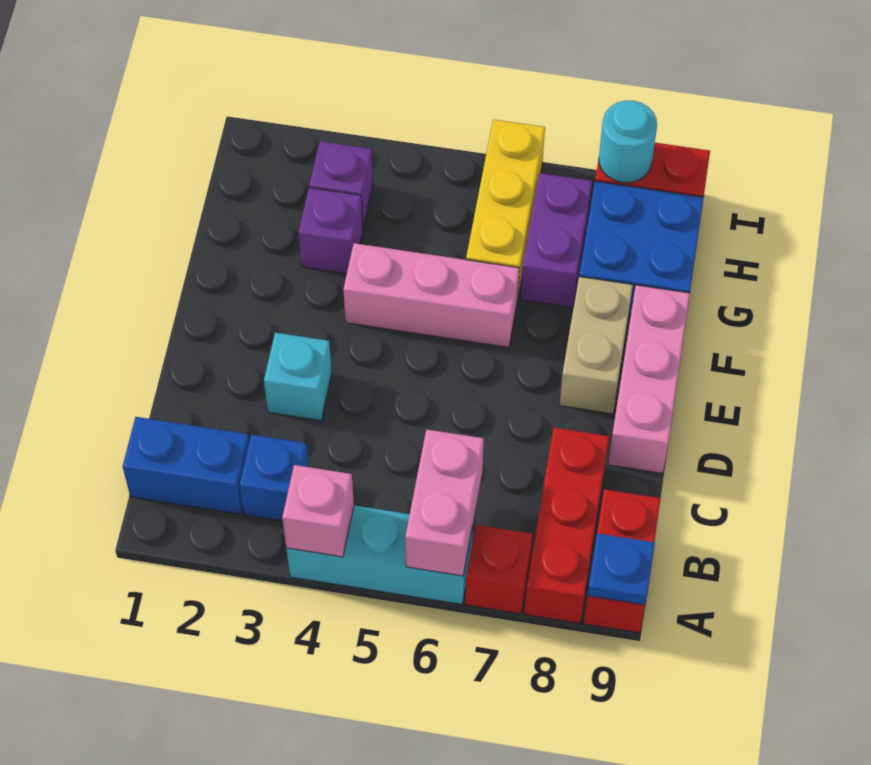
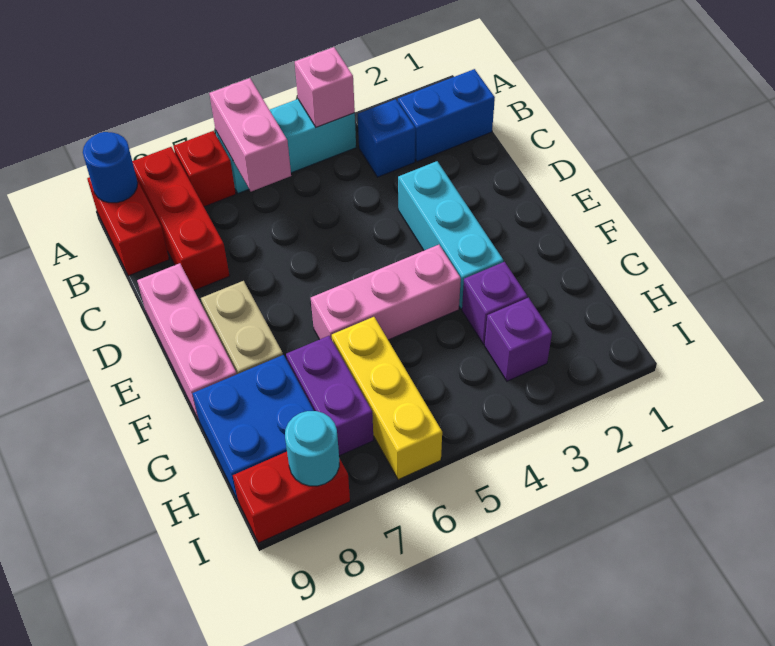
blue plate A9 level 2 -> blue round brick A9 level 2
cyan brick D3 level 1 -> cyan brick D3:F3 level 1

